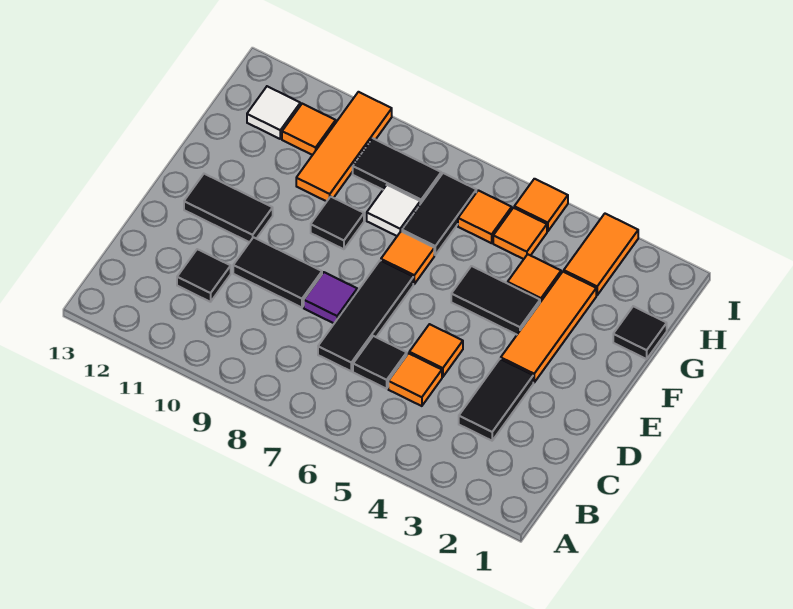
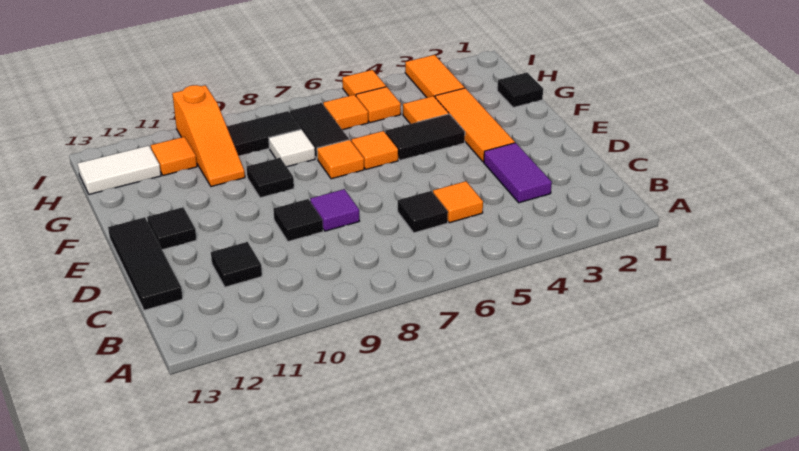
black tile C3:D3 level 1 -> purple tile C3:D3 level 1
black tile C7:E7 level 1 -> black tile C13:E13 level 1
orange tile D5 level 1 -> orange tile F6 level 1
black tile D9:D10 level 1 -> black tile D9 level 1
black tile E11:E12 level 1 -> black tile E12 level 1
orange tile G10:I10 level 1 -> orange slope G10:I10 level 1 top I
white tile H12 level 1 -> white tile H12:H13 level 1

